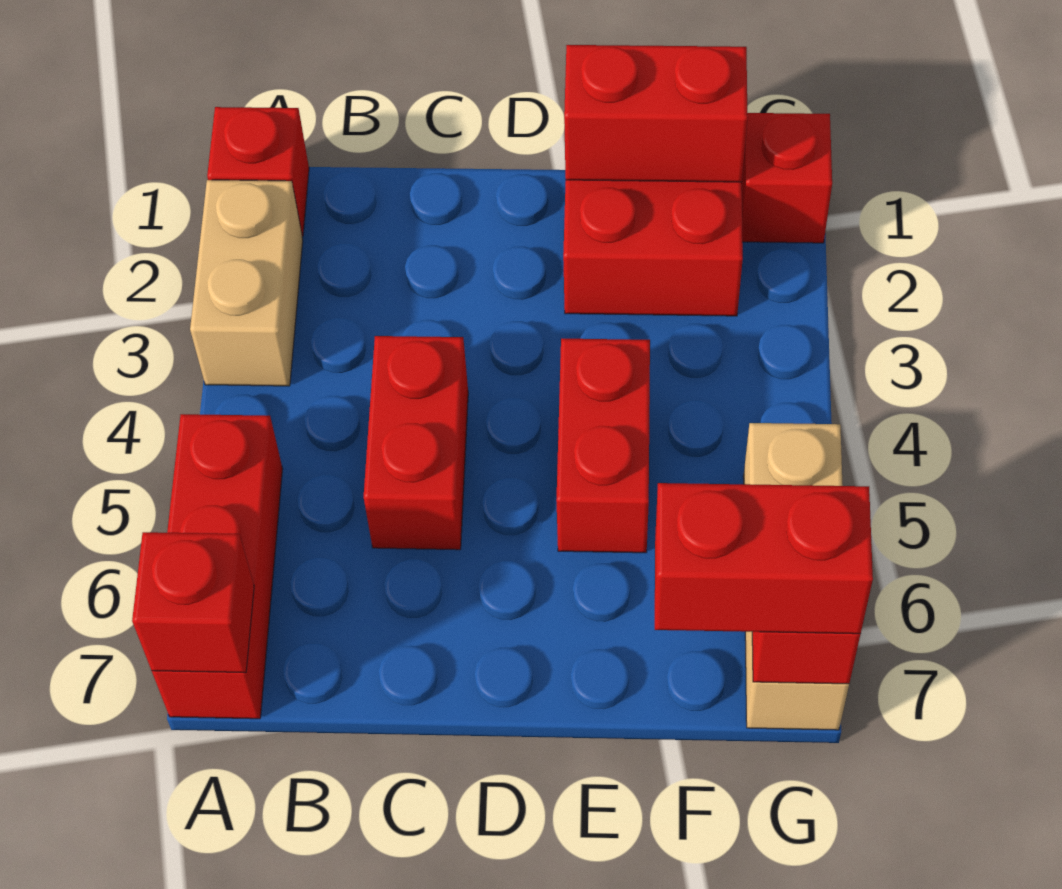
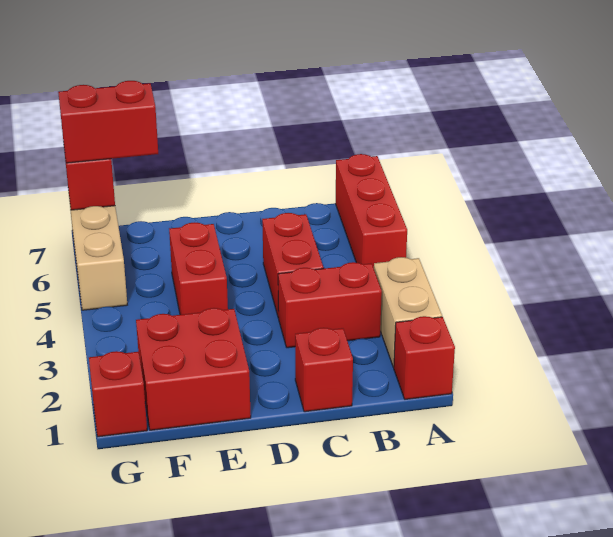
red brick A7 level 2 -> red brick C1 level 1
red brick E1:F1 level 2 -> red brick B3:C3 level 1

